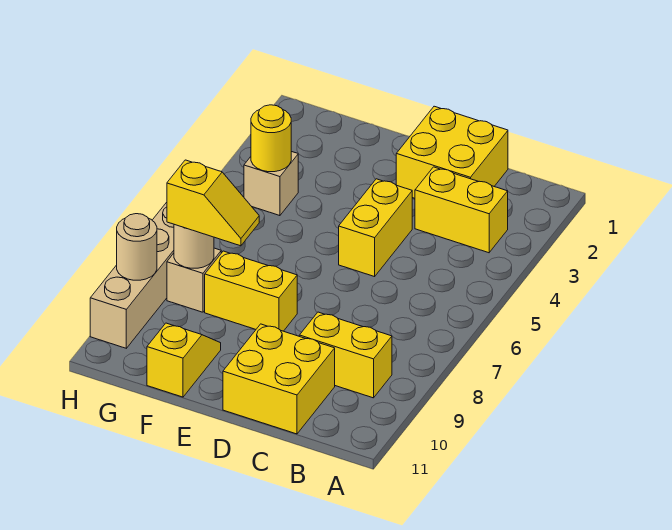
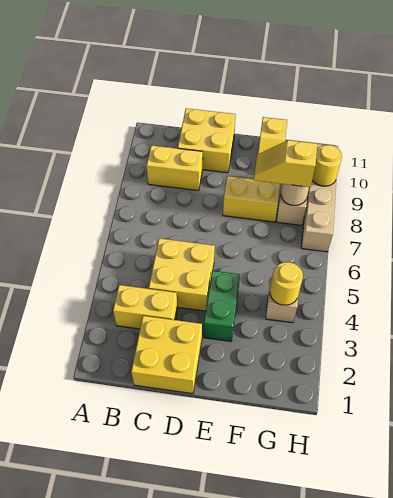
yellow brick D4:D5 level 1 -> yellow brick C4:D5 level 1
none -> green brick E3:E4 level 1
tan round brick H9 level 2 -> yellow round brick H9 level 2

